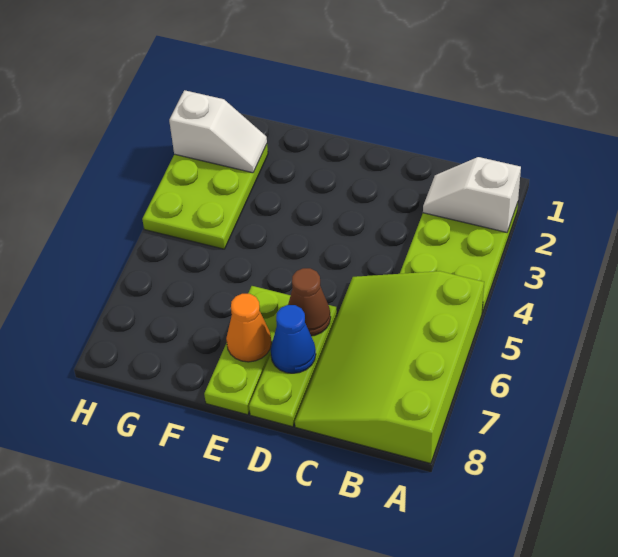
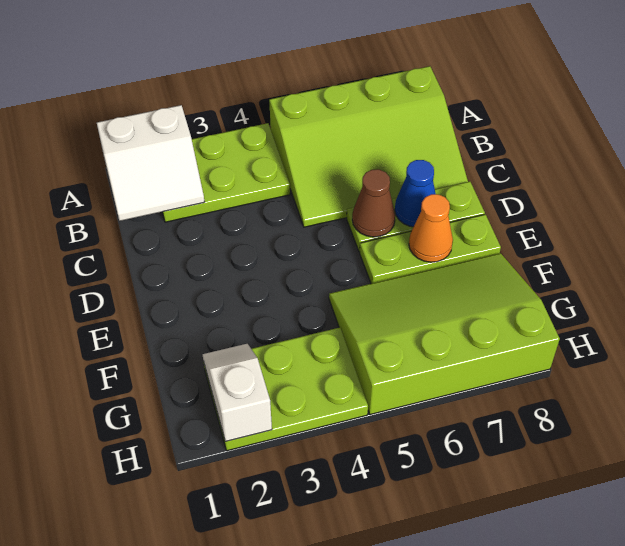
white slope A2:B2 level 2 top A -> white slope A1:B2 level 2 top A
none -> lime slope F5:H8 level 1 top H

